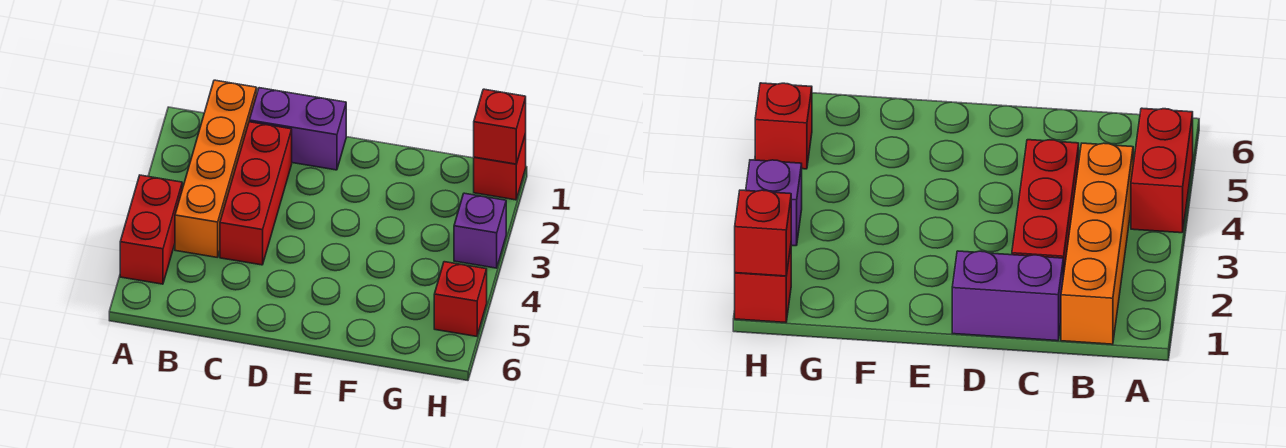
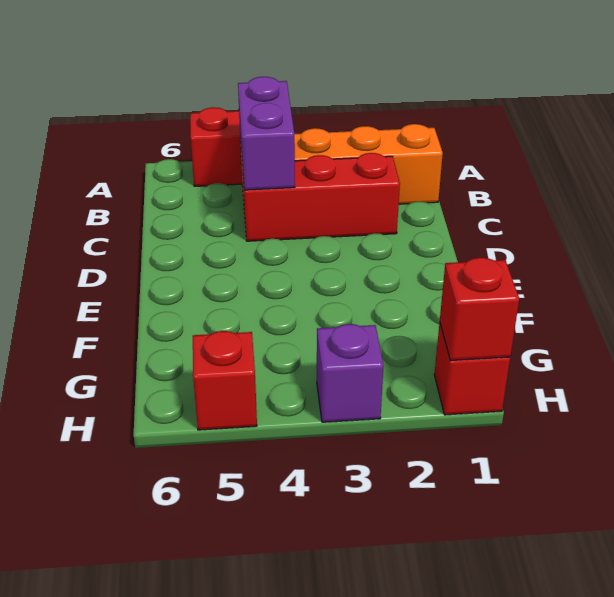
purple brick C1:D1 level 1 -> purple brick B4:C4 level 2

